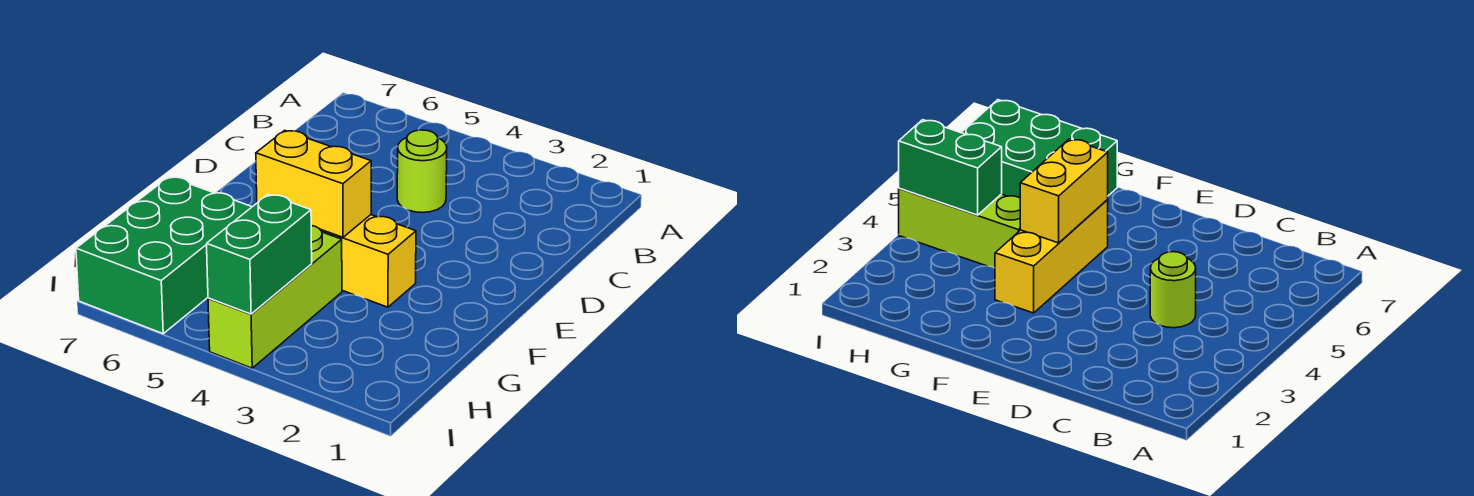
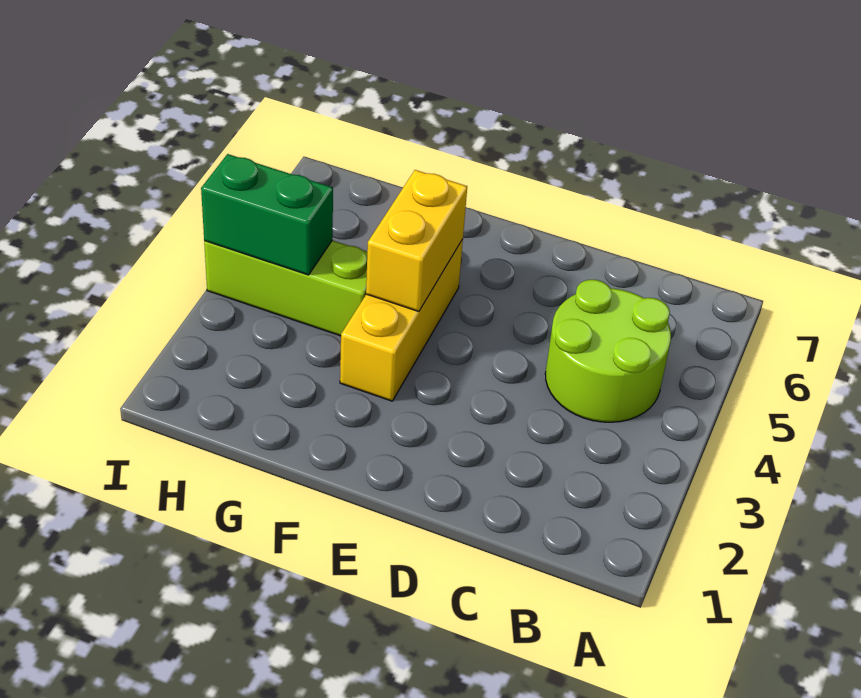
lime round brick C4 level 1 -> lime round brick B4:C5 level 1
green brick G6:I7 level 1 -> none

